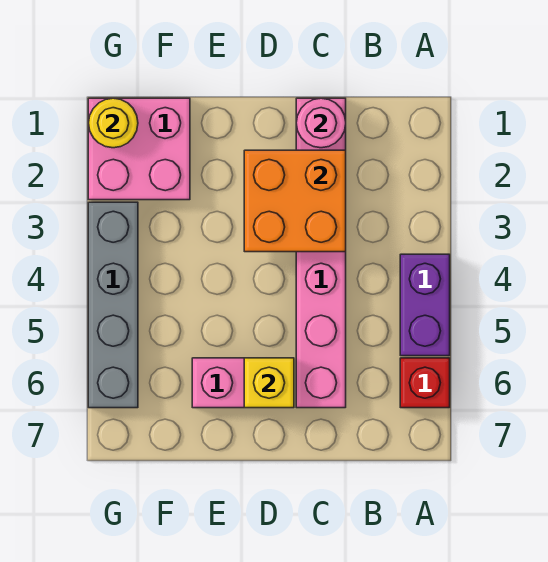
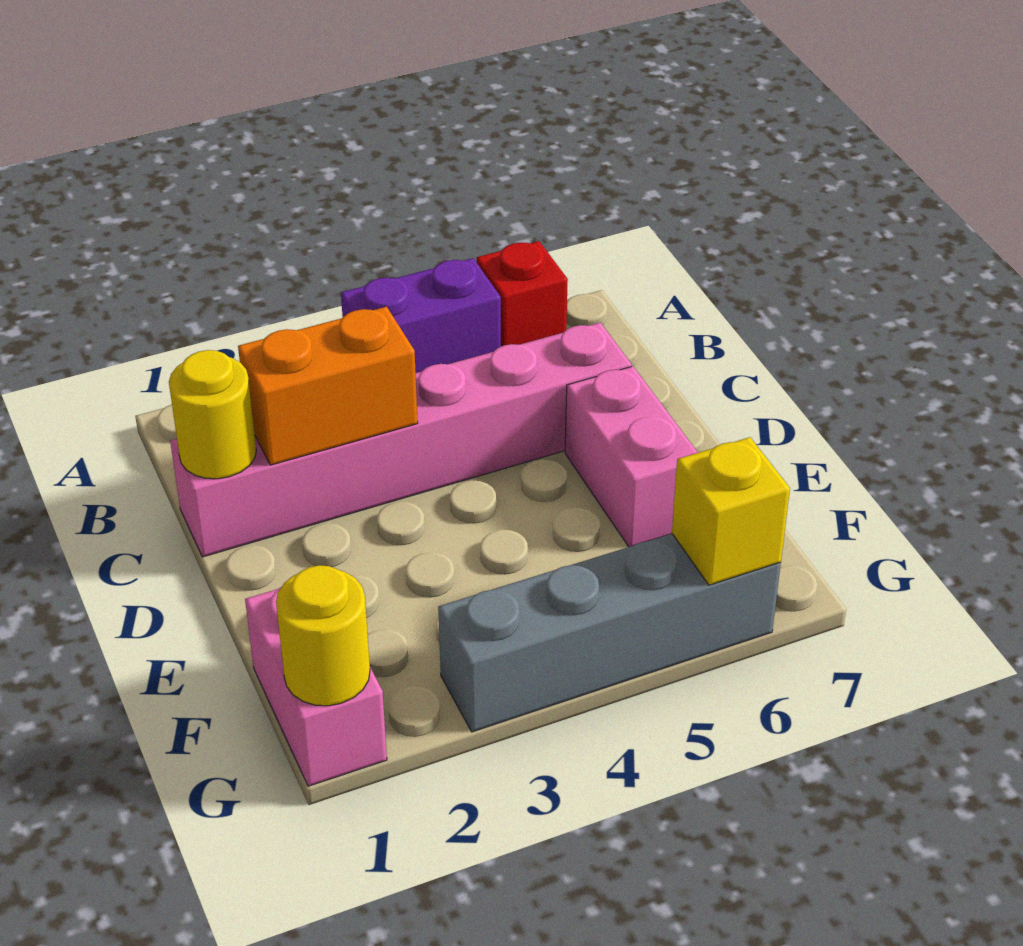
pink round brick C1 level 2 -> yellow round brick C1 level 2
orange brick C2:D3 level 2 -> orange brick C2:C3 level 2
yellow brick D6 level 2 -> yellow brick G6 level 2
pink brick F1:G2 level 1 -> pink brick F1:G1 level 1

